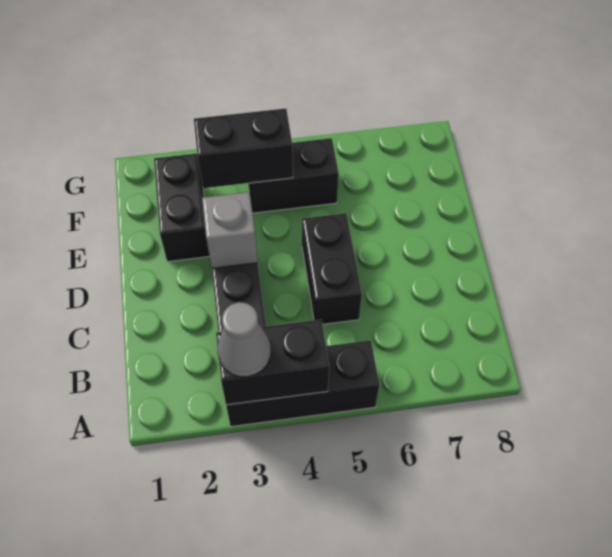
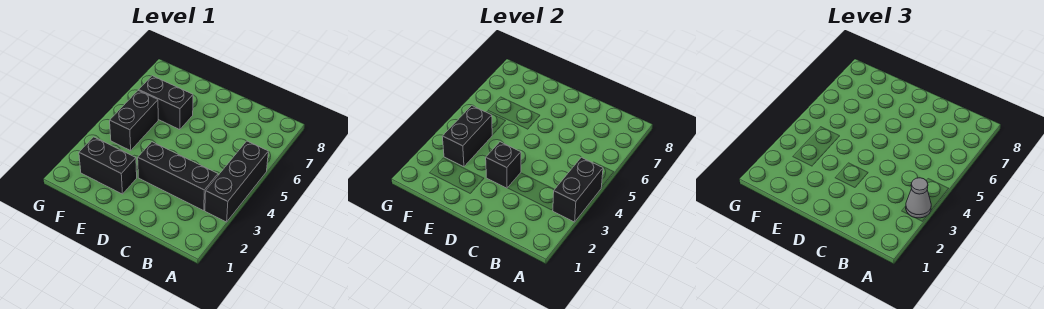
black brick C5:D5 level 1 -> black brick E6:F6 level 1
grey brick D3 level 2 -> black brick D3 level 2

